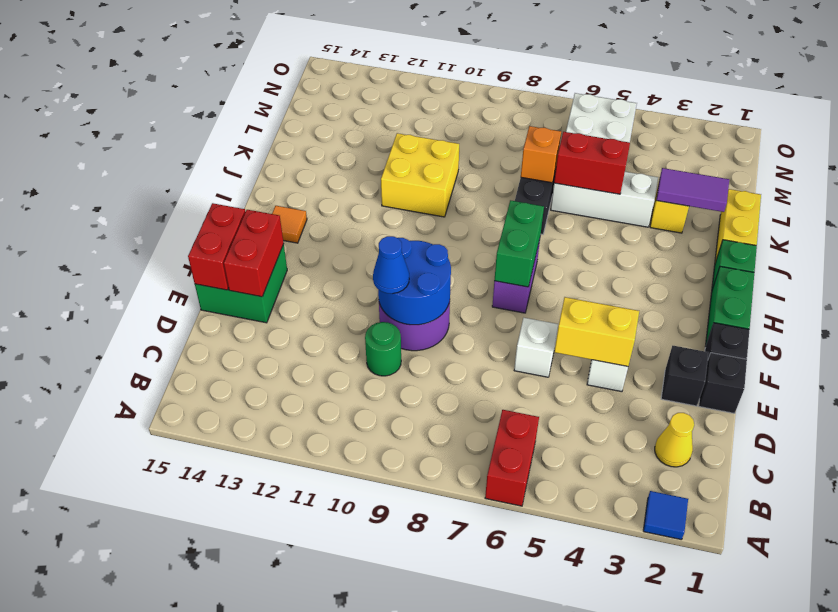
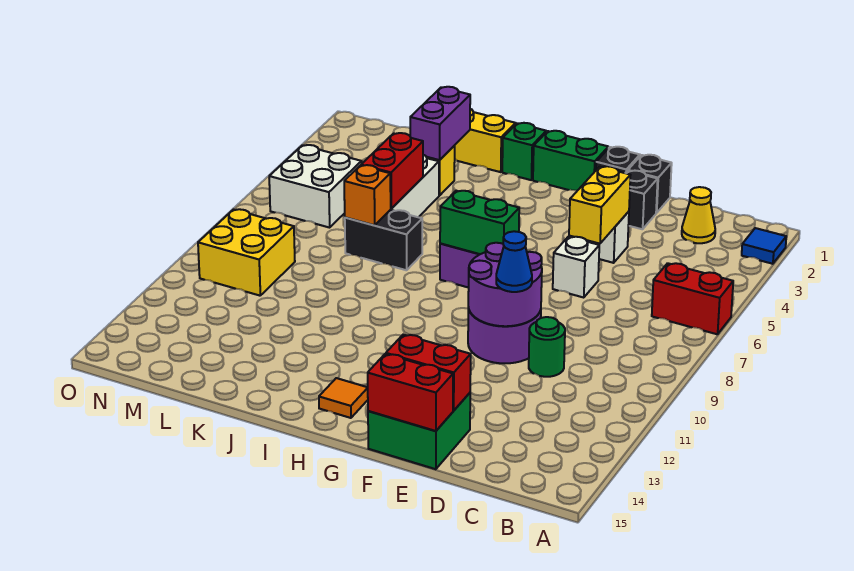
blue round brick E9:F10 level 2 -> purple round brick E9:F10 level 2
yellow brick J10:K11 level 1 -> yellow brick M9:N10 level 1
purple tile K2:K3 level 2 -> purple brick K2:K3 level 2

